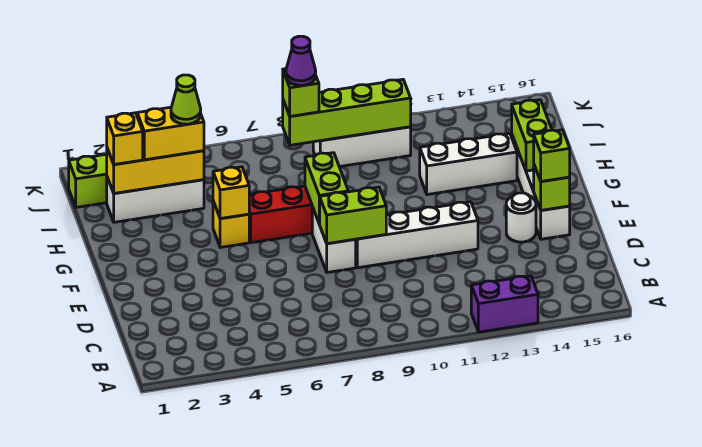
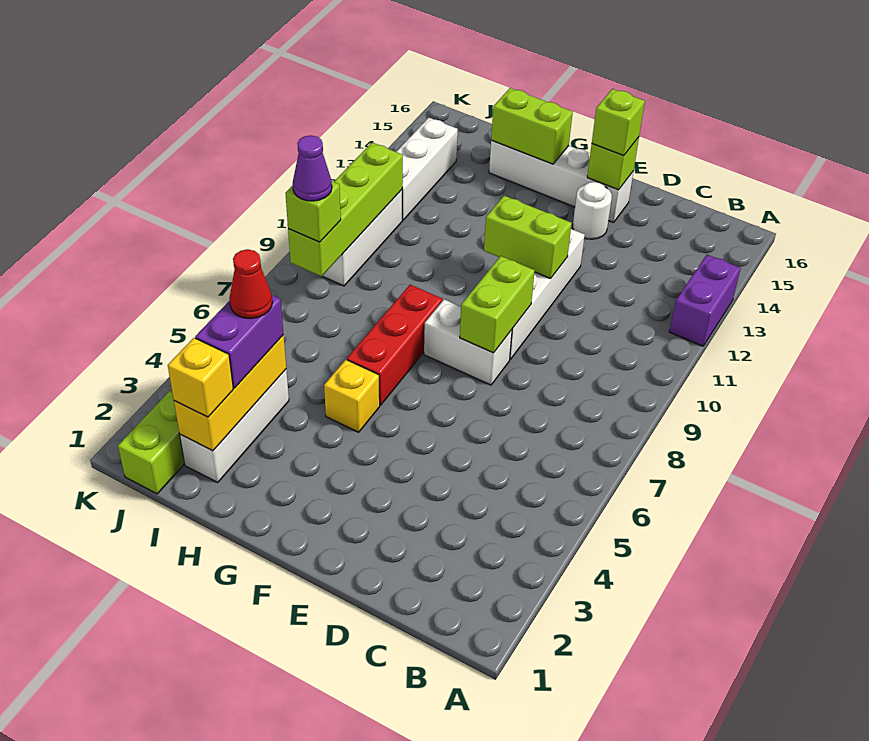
lime brick F8:G8 level 2 -> lime brick E11:F11 level 2
yellow brick G5 level 2 -> none
white brick H12:H14 level 1 -> white brick J12:J14 level 1
yellow brick I3:I4 level 3 -> purple brick I3:I4 level 3
lime cone I4 level 4 -> red cone I4 level 4

